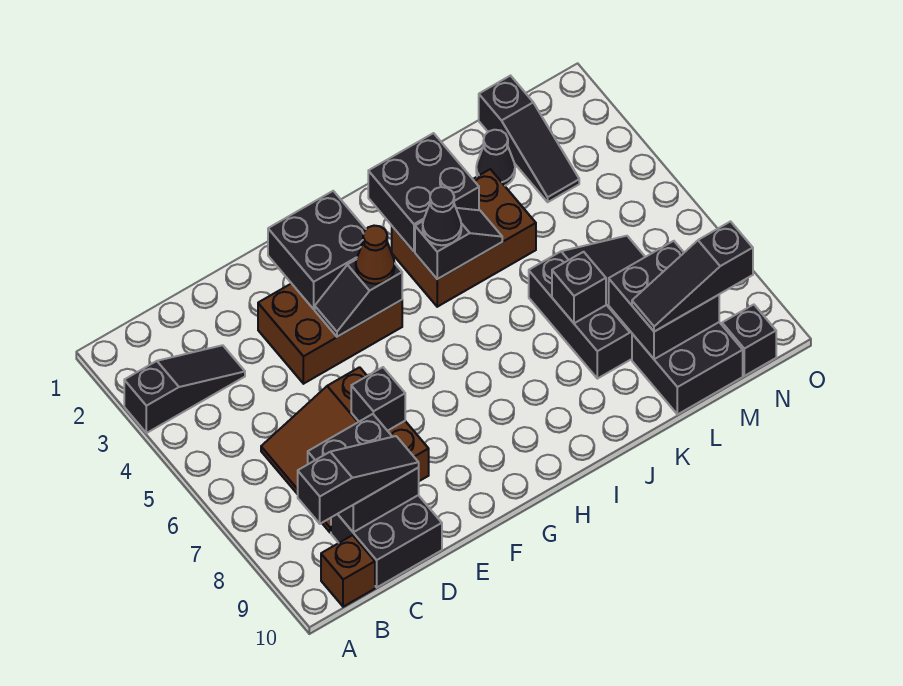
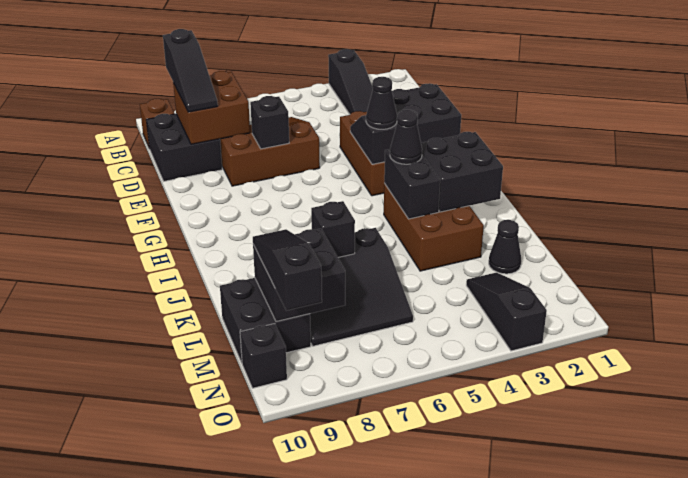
black brick C8:D9 level 2 -> brown brick C8:D9 level 2
brown cone G4 level 3 -> black cone G4 level 3
black slope I4:J4 level 2 top I -> black brick I4:J4 level 2
black slope M1:M3 level 1 top 1 -> black slope M3:O3 level 1 top O

